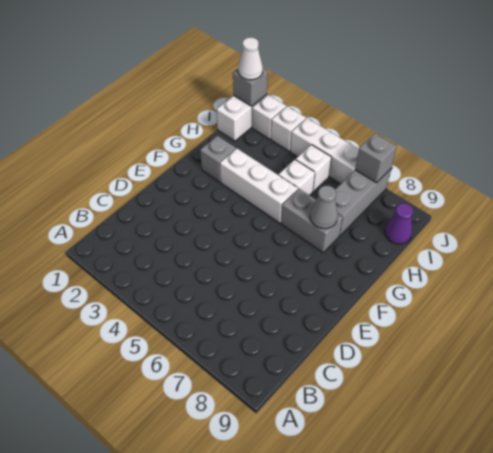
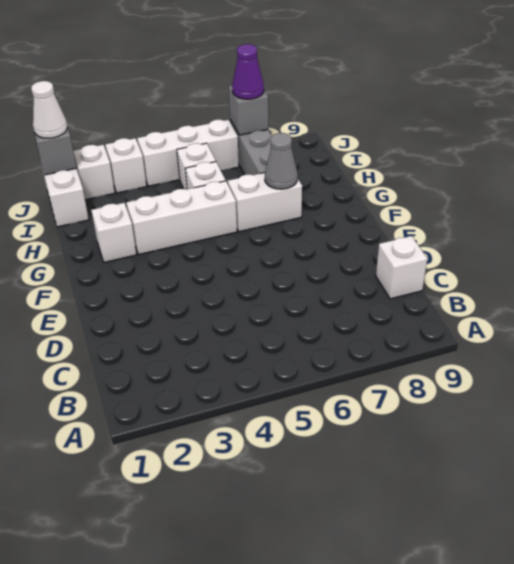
none -> white brick C9 level 1
grey brick G2 level 1 -> white brick G2 level 1
grey brick G6:G7 level 1 -> white brick G6:G7 level 1
purple cone I9 level 1 -> purple cone J7 level 3

